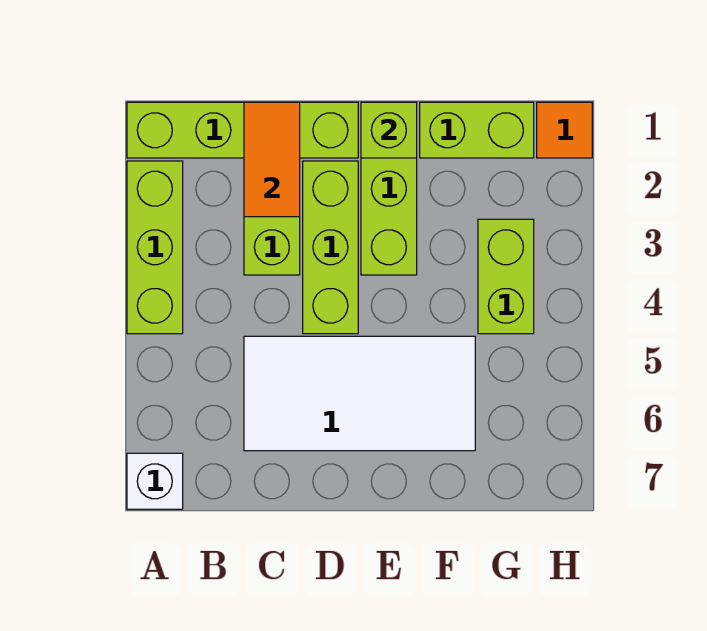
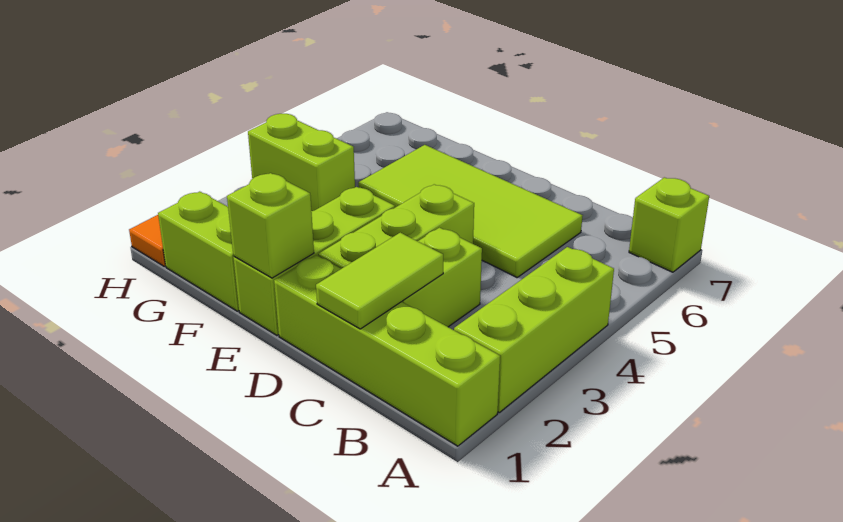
white brick A7 level 1 -> lime brick A7 level 1
orange tile C1:C2 level 2 -> lime tile C1:C2 level 2
white tile C5:F6 level 1 -> lime tile C5:F6 level 1
lime brick G3:G4 level 1 -> lime brick G4:H4 level 1

